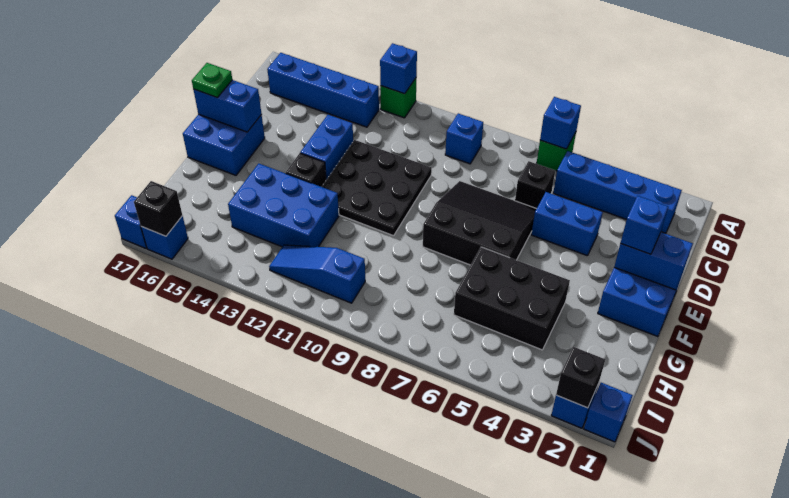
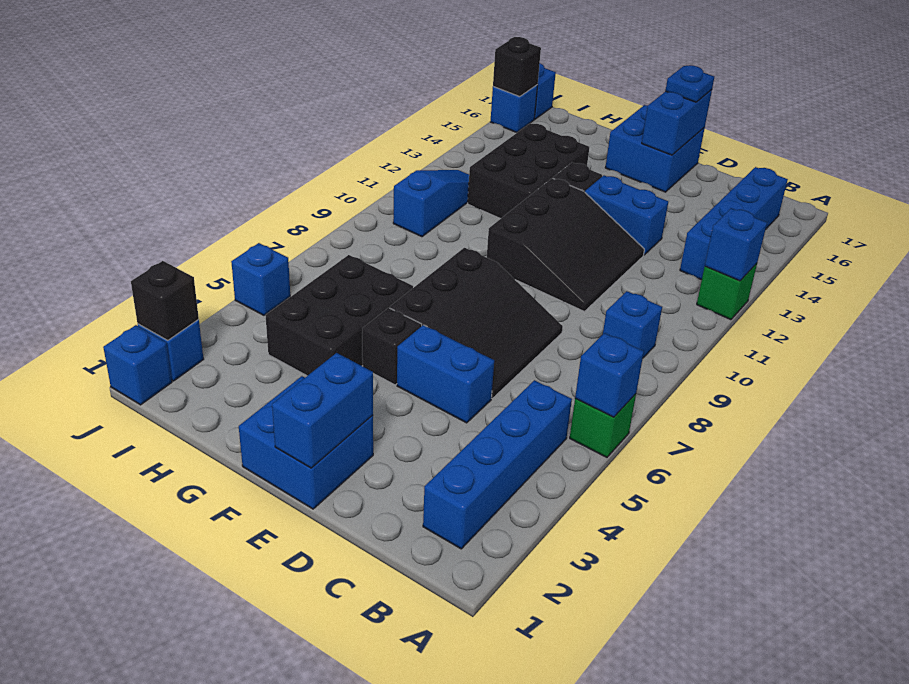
black brick C6 level 1 -> black brick F5 level 1
blue brick D4:D5 level 1 -> blue brick D5:E5 level 1
black plate D10:F12 level 1 -> black slope D10:F12 level 1 top F
blue brick E2 level 3 -> blue brick J5 level 1
green plate E17 level 3 -> blue plate E17 level 3
blue brick G12:H14 level 1 -> black brick G12:H14 level 1

